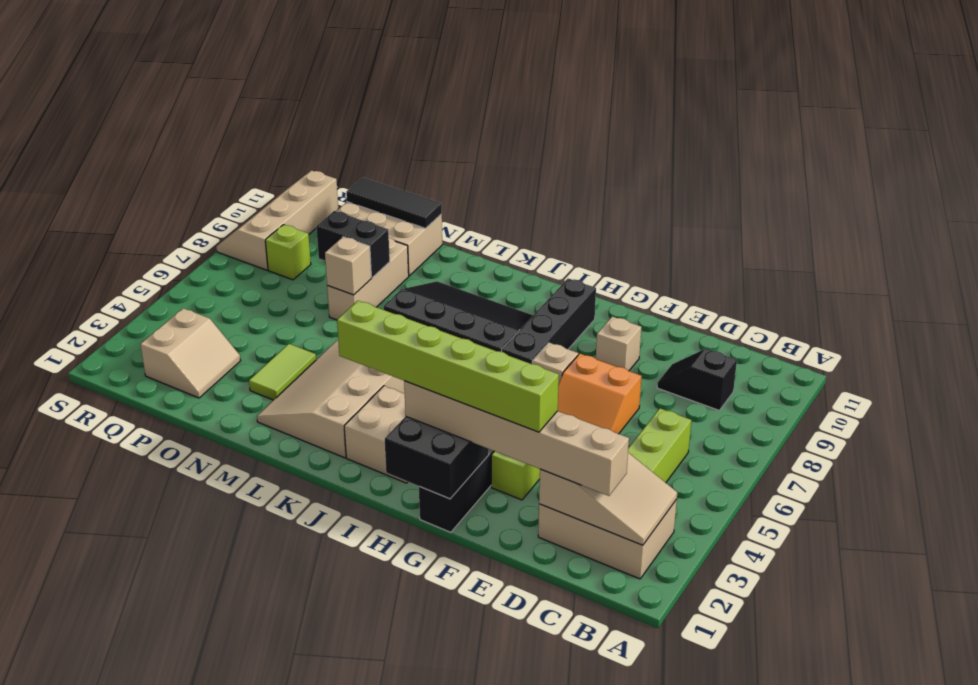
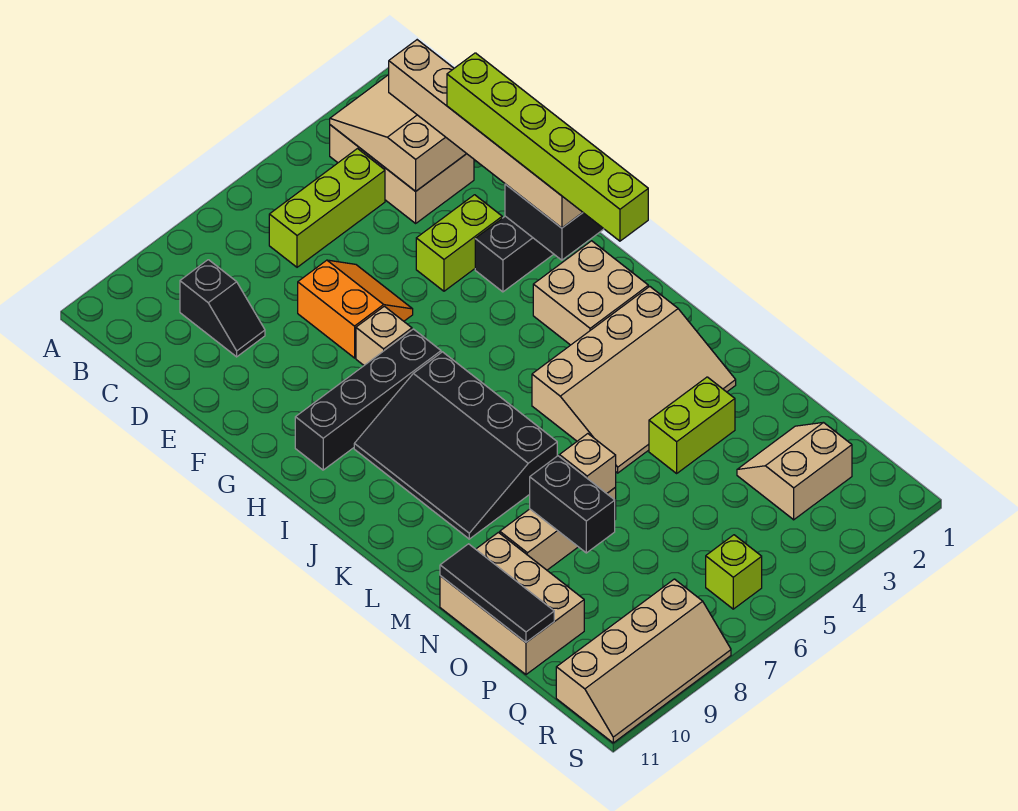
tan brick F9 level 1 -> none
lime tile N3:N4 level 1 -> lime brick N3:N4 level 1
lime brick Q8 level 1 -> lime brick R6 level 1

